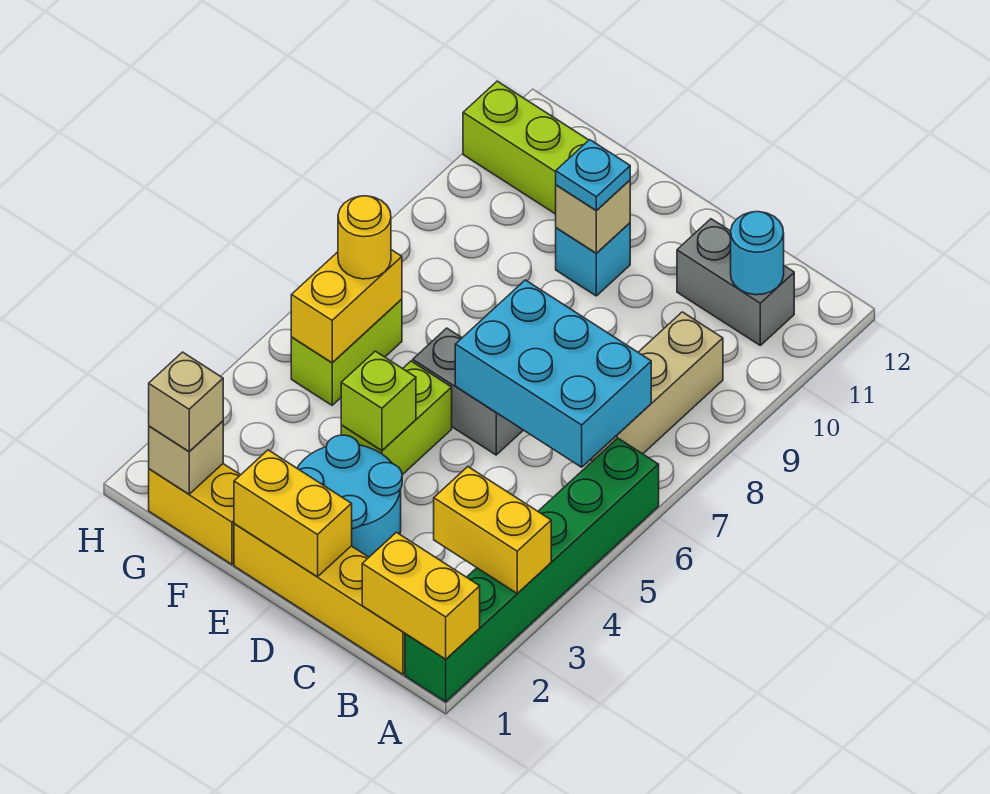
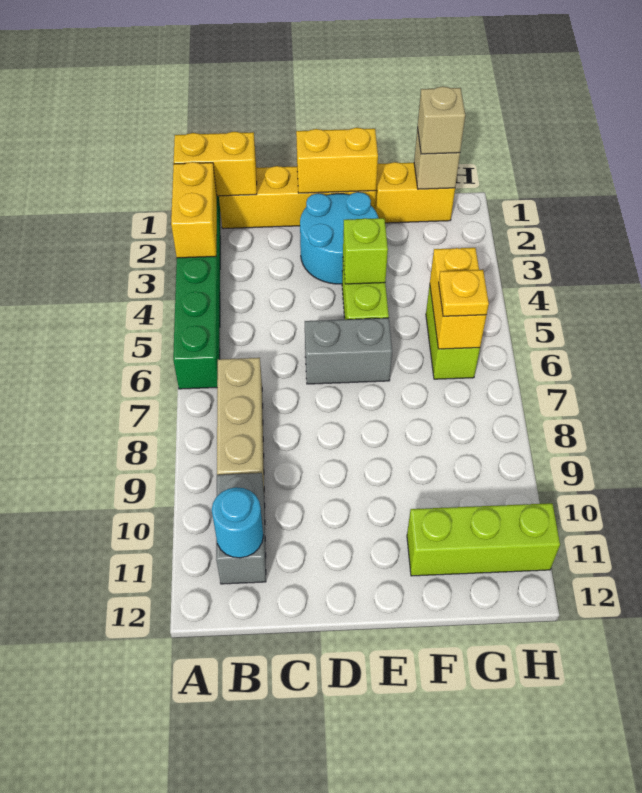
yellow brick A3:B3 level 2 -> yellow brick A2:A3 level 2
cyan brick B6:D7 level 2 -> none
grey brick B11:C11 level 1 -> grey brick B10:B11 level 1
cyan brick E10 level 1 -> none
tan brick E10 level 2 -> none
cyan plate E10 level 3 -> none
yellow round brick G6 level 3 -> yellow plate G6 level 3

